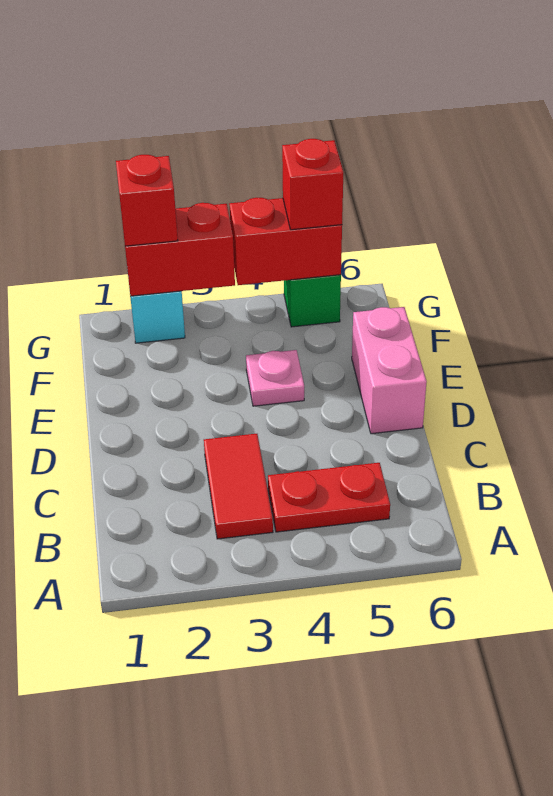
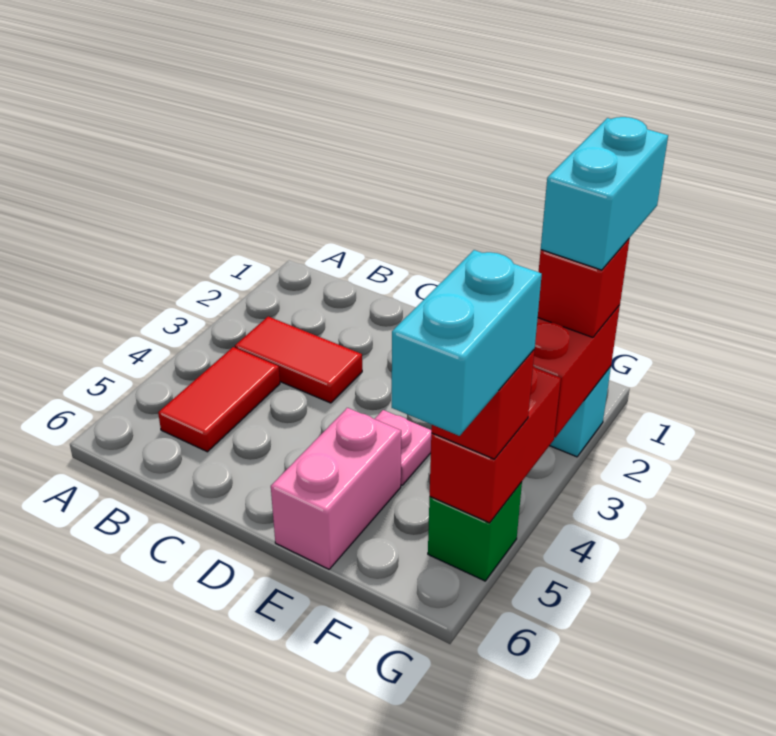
red plate B4:B5 level 1 -> red tile B4:B5 level 1
pink brick D6:E6 level 1 -> pink brick E5:E6 level 1
none -> cyan brick G1:G2 level 4
none -> cyan brick G5:G6 level 4

